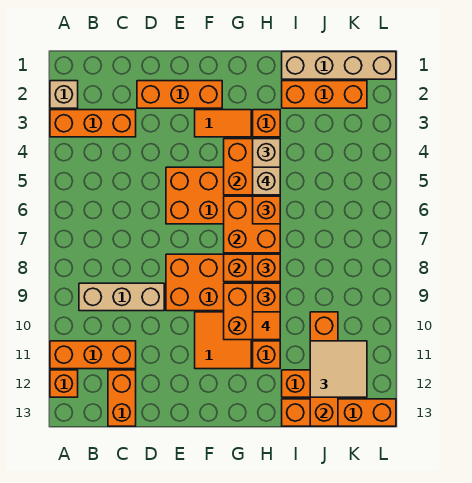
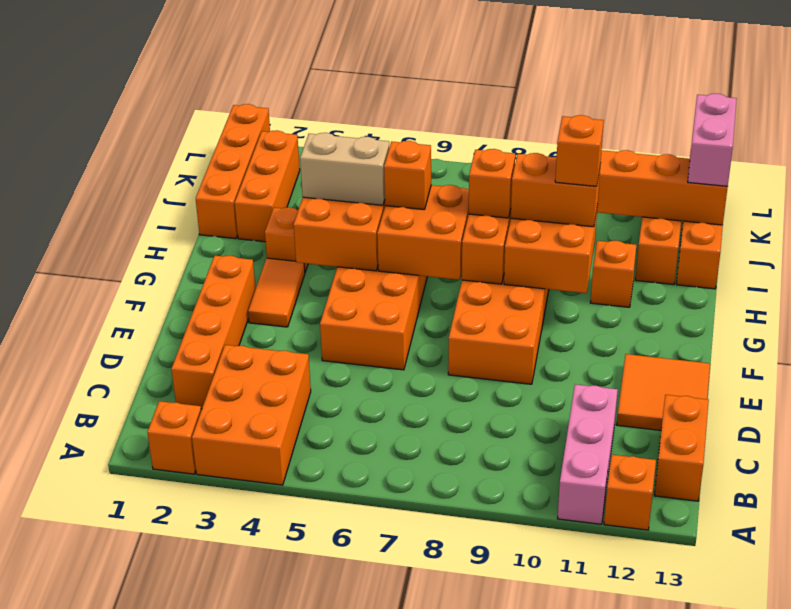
tan brick A2 level 1 -> orange brick A2 level 1
orange brick A3:C3 level 1 -> orange brick A3:C4 level 1
orange brick A11:C11 level 1 -> pink brick A11:C11 level 1
tan brick B9:D9 level 1 -> none
orange brick C12:C13 level 1 -> orange brick B13:C13 level 1
orange brick D2:F2 level 1 -> orange brick C2:F2 level 1
orange tile F10:G11 level 1 -> orange tile D12:E13 level 1
tan brick H5 level 4 -> none
orange tile H10 level 4 -> orange brick H10 level 4
tan brick I1:L1 level 1 -> orange brick I1:L1 level 1
tan tile J11:K12 level 3 -> none
none -> pink brick J13:K13 level 3

